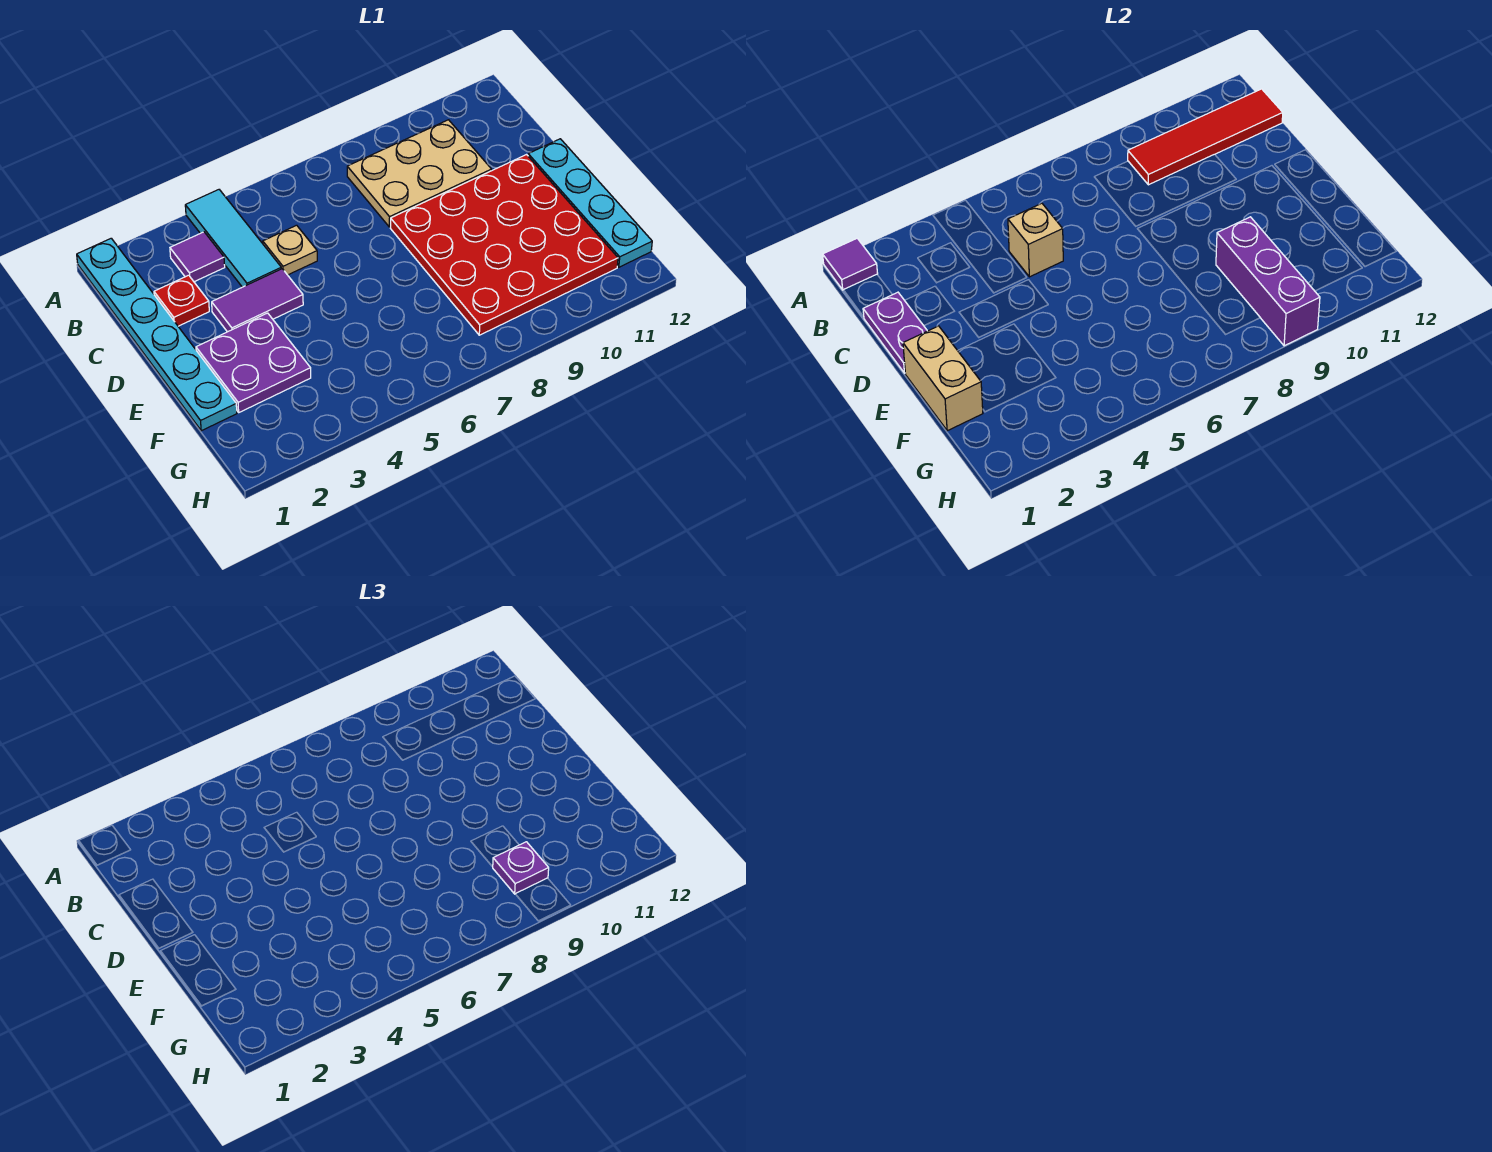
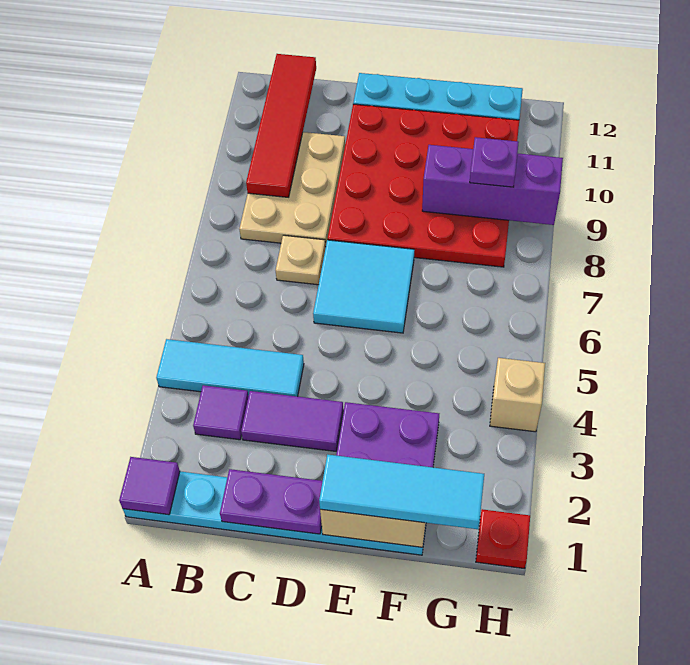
red plate C2 level 1 -> red plate H1 level 1
tan plate C5 level 1 -> tan plate C7 level 1
tan brick C5 level 2 -> tan brick H4 level 1
purple tile D3:D4 level 1 -> purple tile C3:D3 level 1
none -> cyan tile D6:E7 level 1
none -> cyan tile E1:G1 level 3

